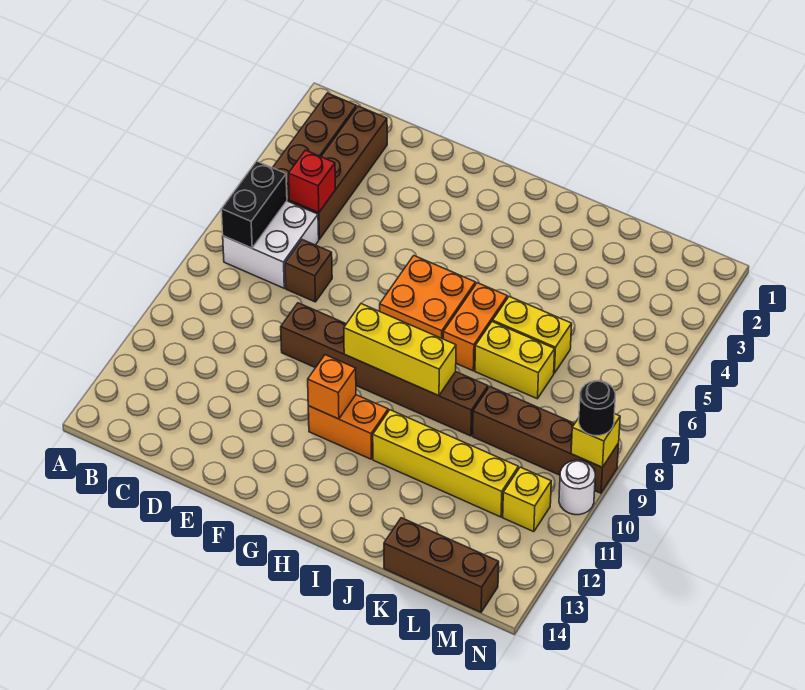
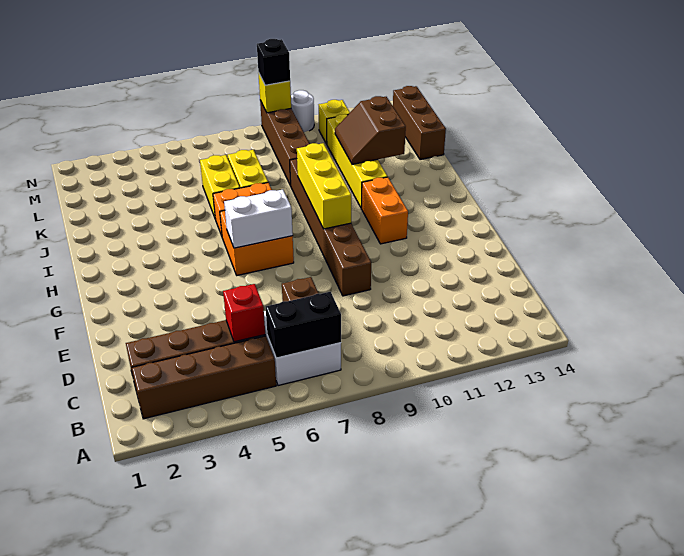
none -> white brick G6:G7 level 2
orange brick G11 level 2 -> none
none -> brown slope J11:K12 level 2 top 12
black round brick N9 level 3 -> black brick N9 level 3

